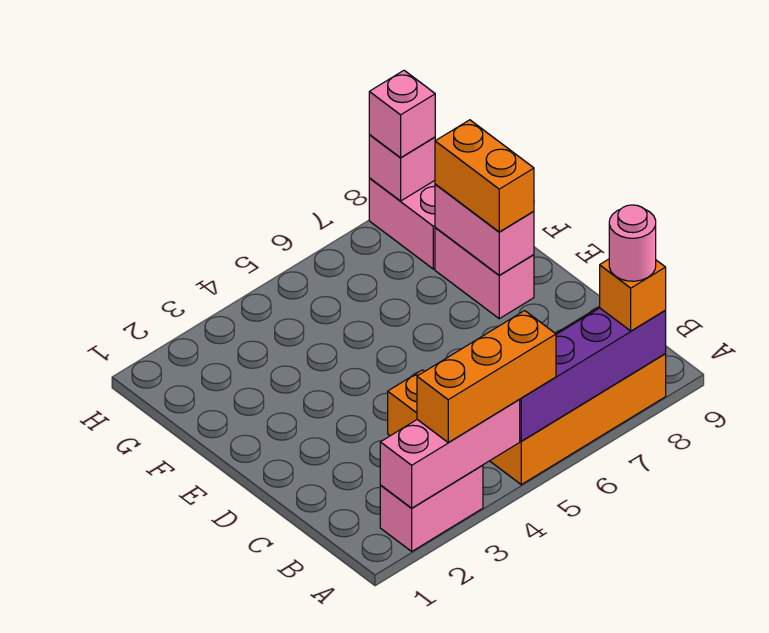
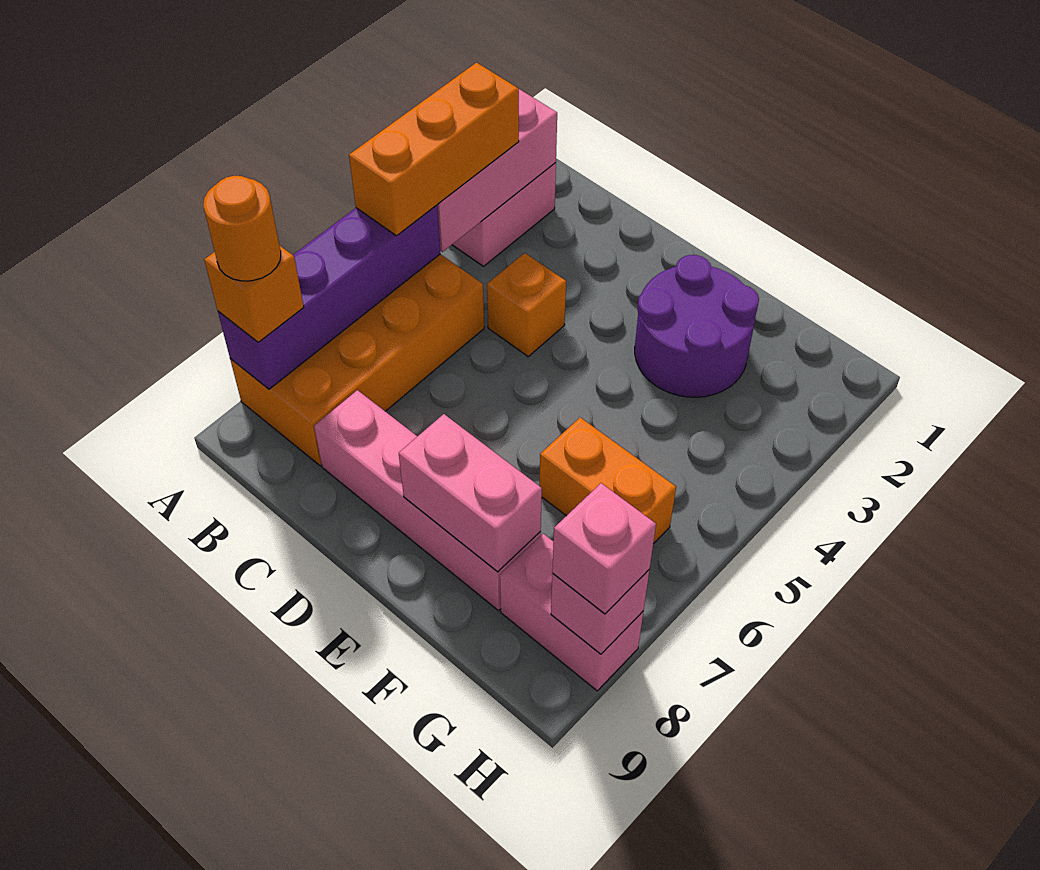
pink round brick A8 level 4 -> orange round brick A8 level 4
none -> purple round brick E2:F3 level 1
pink brick E8:F8 level 1 -> pink brick C8:F8 level 1
orange brick E8:F8 level 3 -> orange brick F6:G6 level 1

